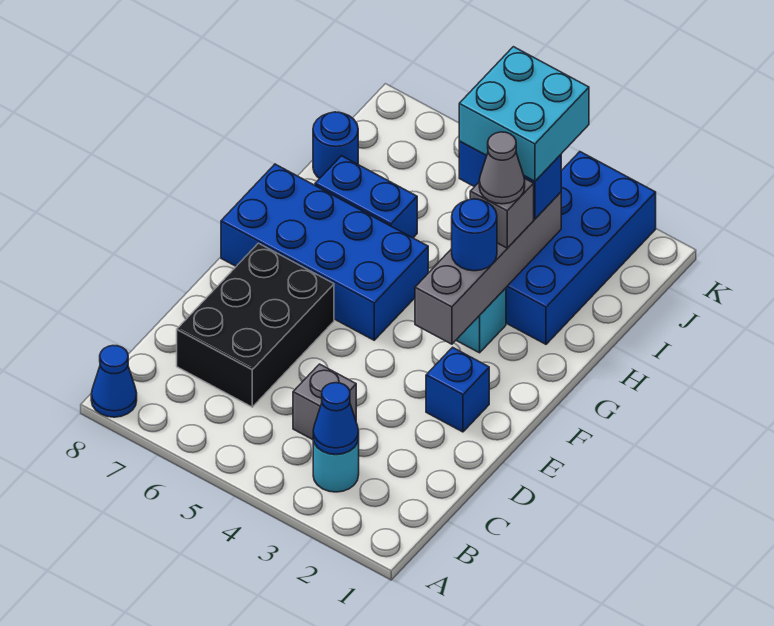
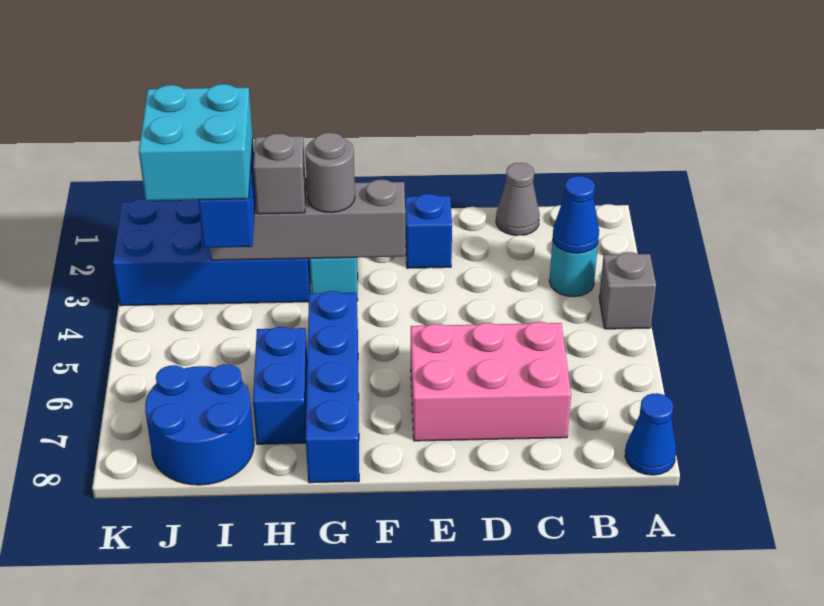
grey brick C4 level 1 -> grey brick A4 level 1
black brick C6:E7 level 1 -> pink brick C6:E7 level 1
blue brick F5:G8 level 1 -> blue brick G5:G8 level 1
blue round brick G3 level 3 -> grey round brick G3 level 3
grey cone H3 level 4 -> grey cone C1 level 1
blue round brick I8 level 1 -> blue round brick I7:J8 level 1

